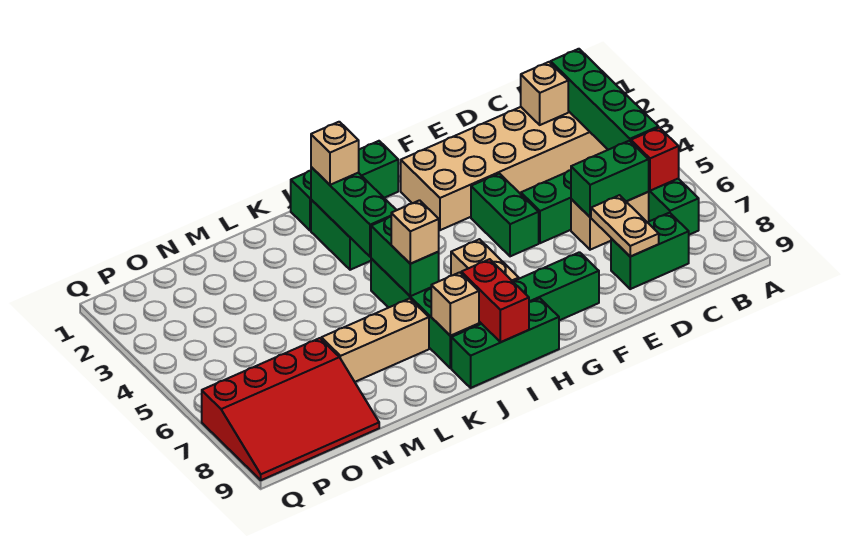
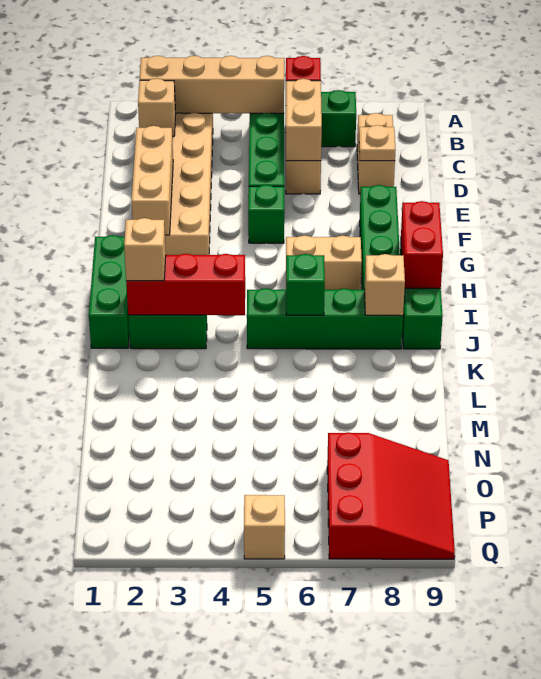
green brick B2:B5 level 2 -> tan brick B2:B5 level 2
green brick C6:D6 level 2 -> tan brick C6:D6 level 2
green brick C8:D8 level 1 -> tan brick C8:D8 level 1
tan plate D7:D8 level 2 -> tan plate D8 level 2
green brick F4:F5 level 1 -> green brick F5 level 1
red brick I8:I9 level 2 -> red brick H9:I9 level 2
green brick J2:J4 level 2 -> red brick J2:J4 level 2
green brick J5:J6 level 2 -> green brick J6 level 2
tan brick J6 level 3 -> tan brick Q5 level 1
tan brick K7:M7 level 1 -> tan brick E2:G2 level 2
red slope N7:Q9 level 1 top 7 -> red slope O7:Q9 level 1 top 7

